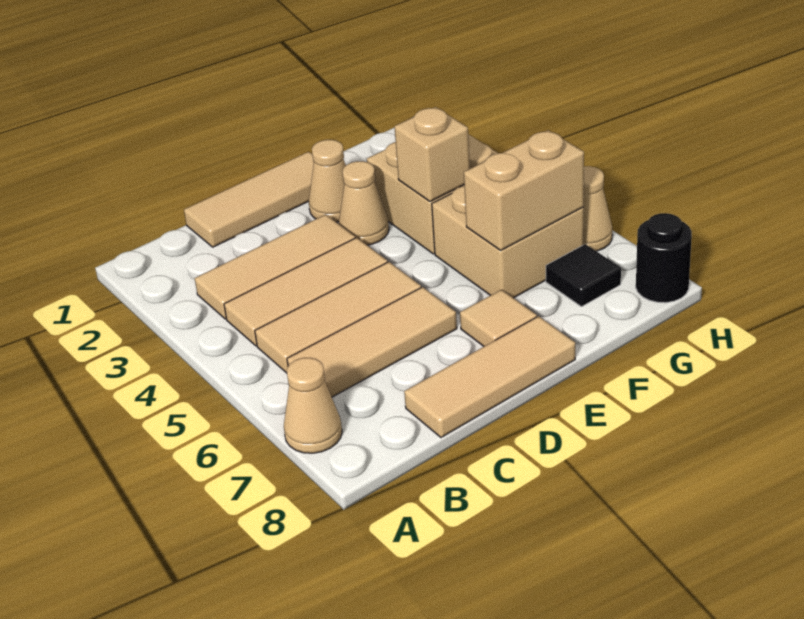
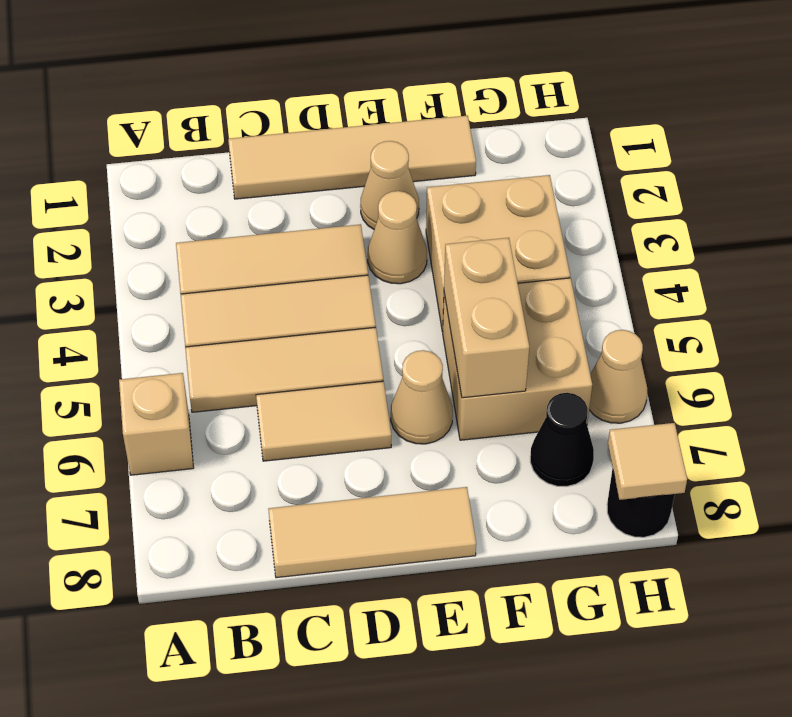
tan cone A7 level 1 -> tan cone E6 level 1
tan tile B6:D6 level 1 -> tan tile C6:D6 level 1
tan tile C1:E1 level 1 -> tan tile C1:F1 level 1
tan tile E7 level 1 -> tan tile H8 level 2
tan brick F4 level 2 -> tan brick A6 level 1
tan brick F6:G6 level 2 -> tan brick F5:F6 level 2
black tile G7 level 1 -> black cone G7 level 1

